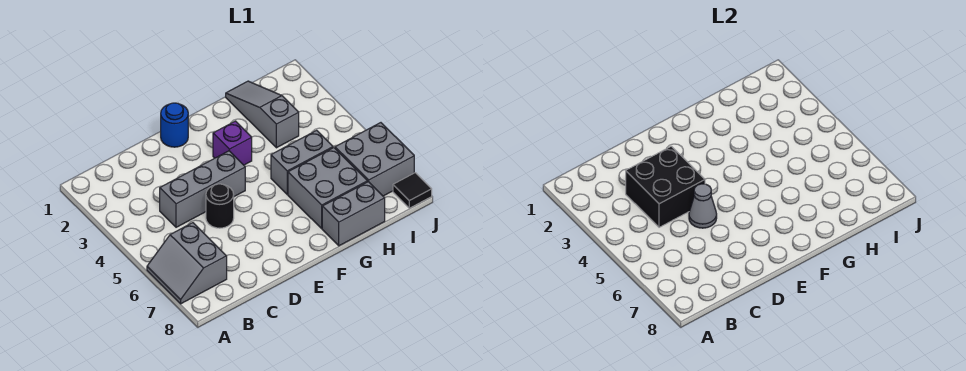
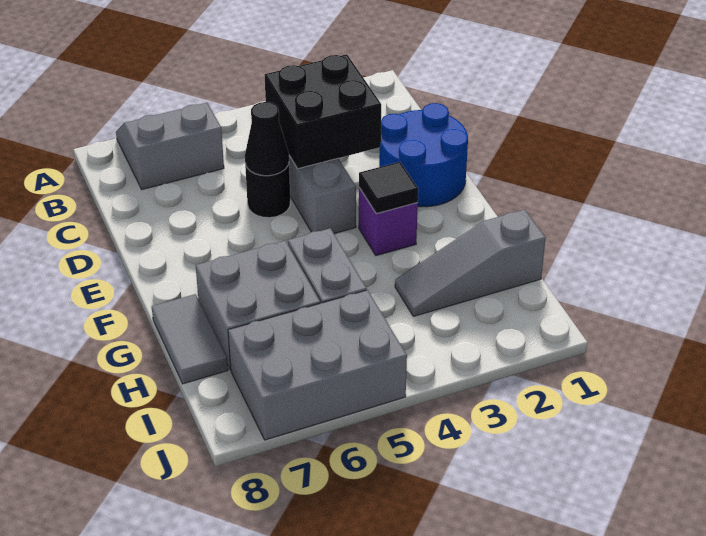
grey cone D5 level 2 -> black cone D5 level 2
blue round brick E1 level 1 -> blue round brick D1:E2 level 1
grey brick G8:H8 level 1 -> grey tile G8:H8 level 1
grey slope H1:H3 level 1 top 3 -> grey slope H1:H3 level 1 top 1
grey brick I6:J7 level 1 -> grey brick I5:J7 level 1
black tile J8 level 1 -> black tile F3 level 2

